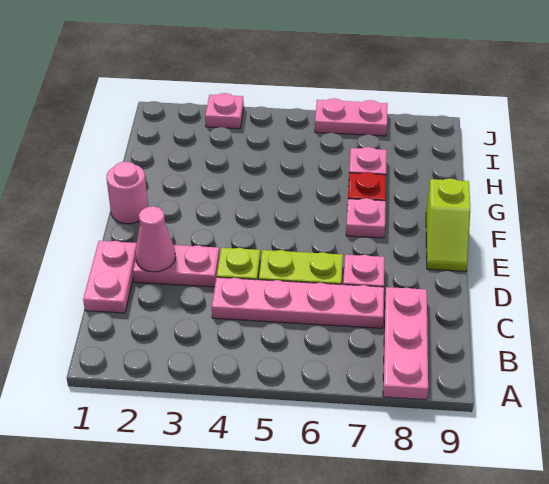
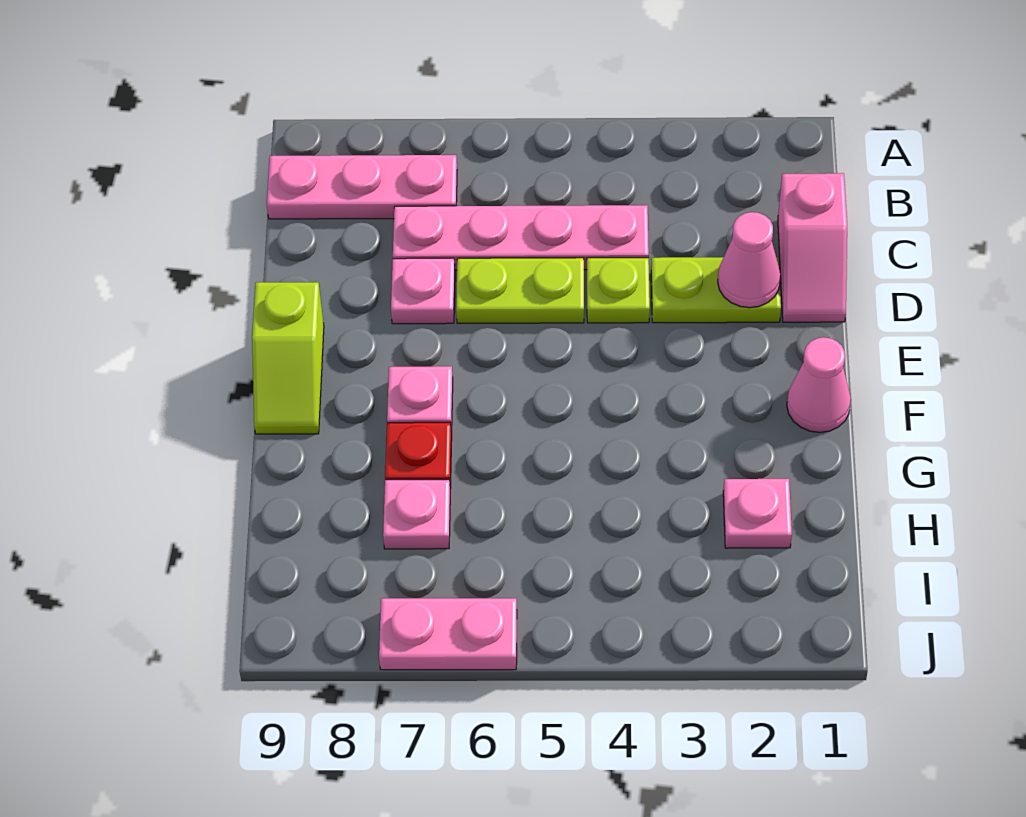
pink plate A8:C8 level 1 -> pink plate B7:B9 level 1
pink plate C1:D1 level 1 -> pink slope C1:D1 level 1 top C
pink plate D2:D3 level 1 -> lime plate D2:D3 level 1
lime slope E9:F9 level 1 top F -> lime slope E9:F9 level 1 top E
pink round brick F1 level 1 -> pink cone F1 level 1
pink plate J3 level 1 -> pink plate H2 level 1

